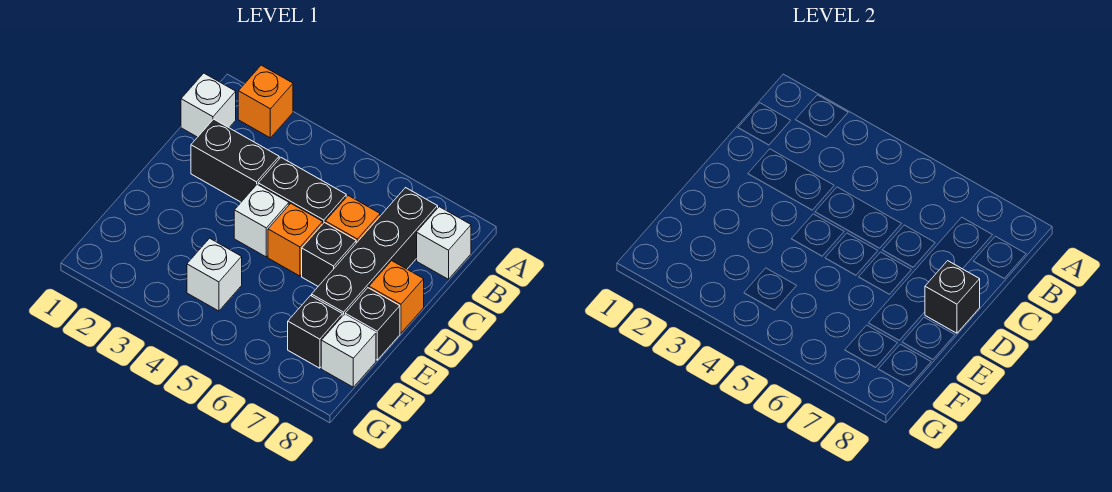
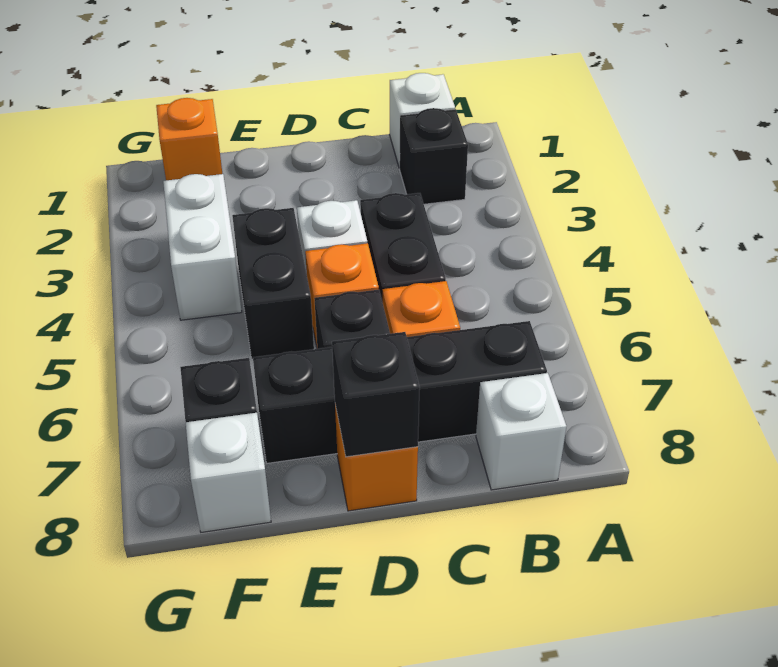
orange brick A2 level 1 -> orange brick F1 level 1
black brick C2:C3 level 1 -> black brick E4:E5 level 1
black brick E8 level 1 -> black brick B2 level 1
white brick F4 level 1 -> white brick F3:F4 level 1

